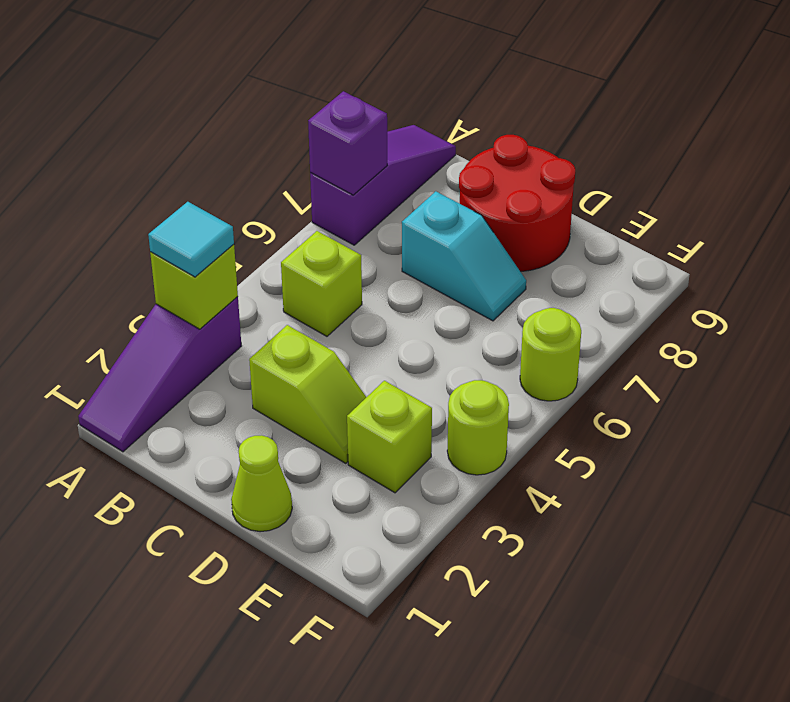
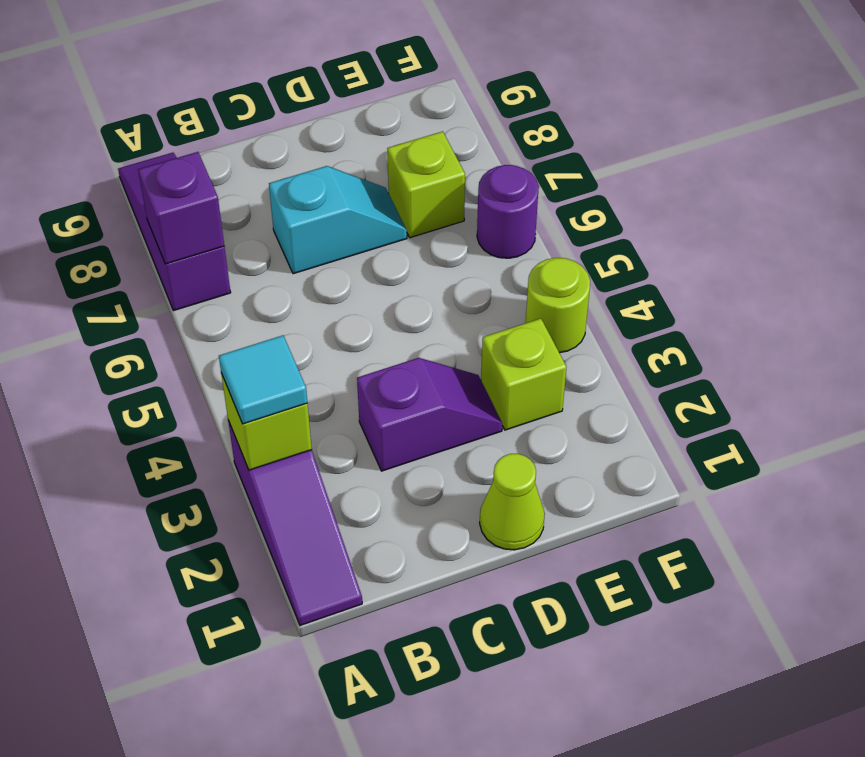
lime brick B5 level 1 -> lime brick E7 level 1
lime slope C3:D3 level 1 top C -> purple slope C3:D3 level 1 top C
red round brick C8:D9 level 1 -> none
lime round brick F6 level 1 -> purple round brick F6 level 1

